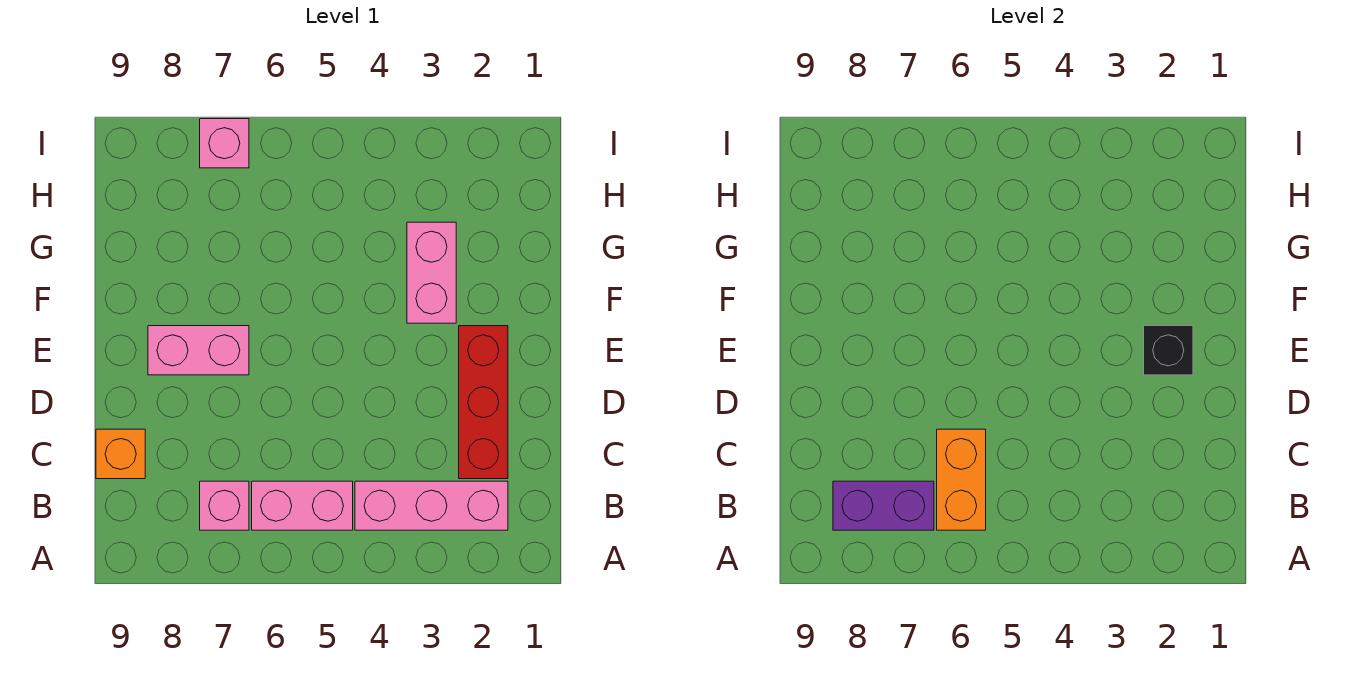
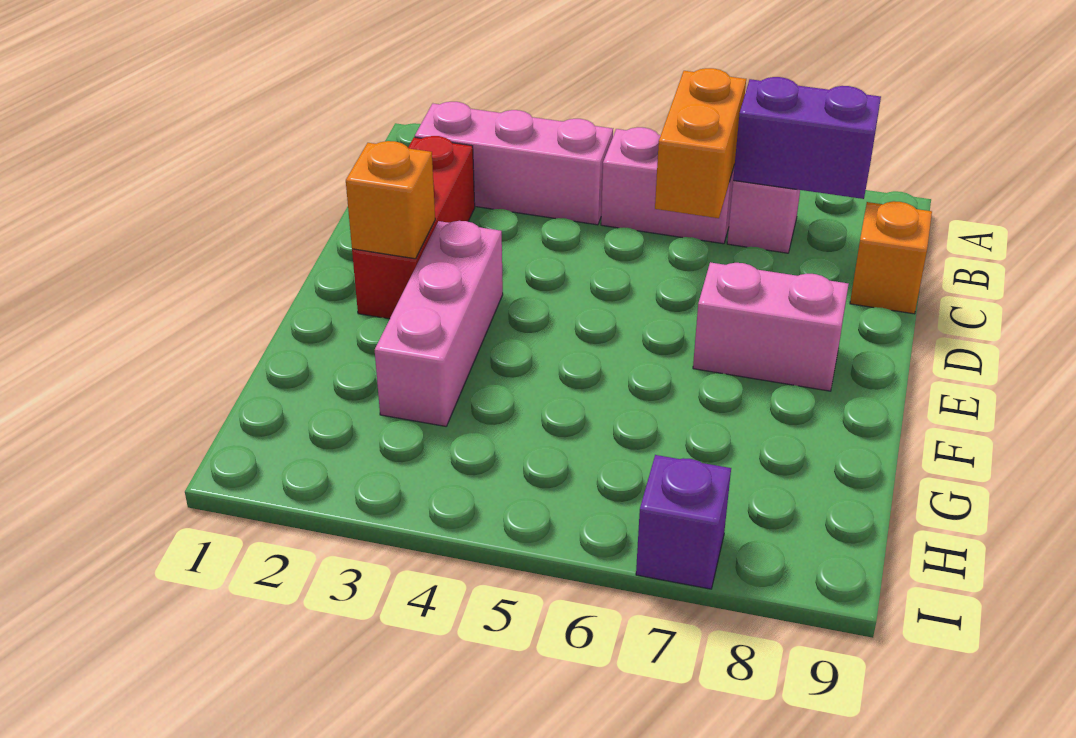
black brick E2 level 2 -> orange brick E2 level 2
pink brick F3:G3 level 1 -> pink brick E3:G3 level 1
pink brick I7 level 1 -> purple brick I7 level 1

